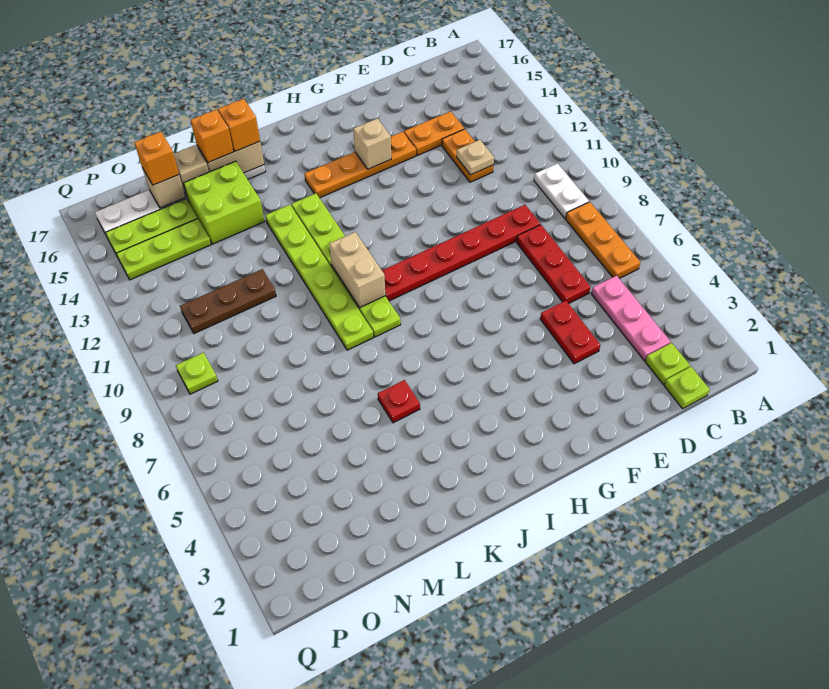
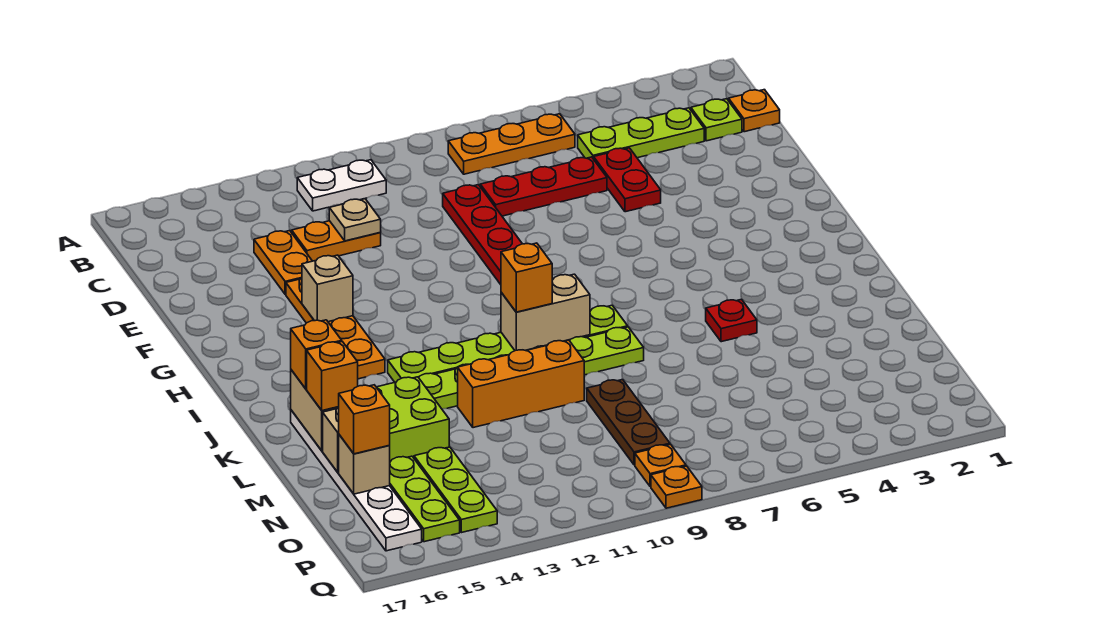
white plate B9:B10 level 1 -> white plate B11:B12 level 1
lime plate C1 level 1 -> orange plate C1 level 1
pink plate C3:C5 level 1 -> lime plate C3:C5 level 1
red plate E4:E5 level 1 -> red plate D5:E5 level 1
none -> orange brick J10 level 3
none -> orange brick L10:L12 level 1
brown plate M11:O11 level 1 -> brown plate M9:O9 level 1
lime plate P9 level 1 -> orange plate P9 level 1
none -> orange plate Q9 level 1

